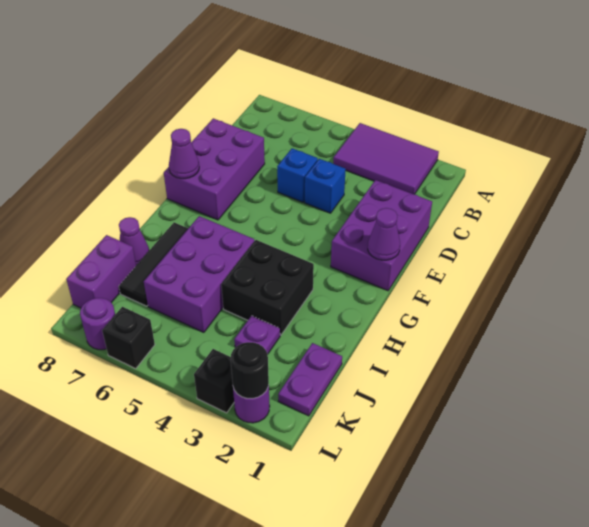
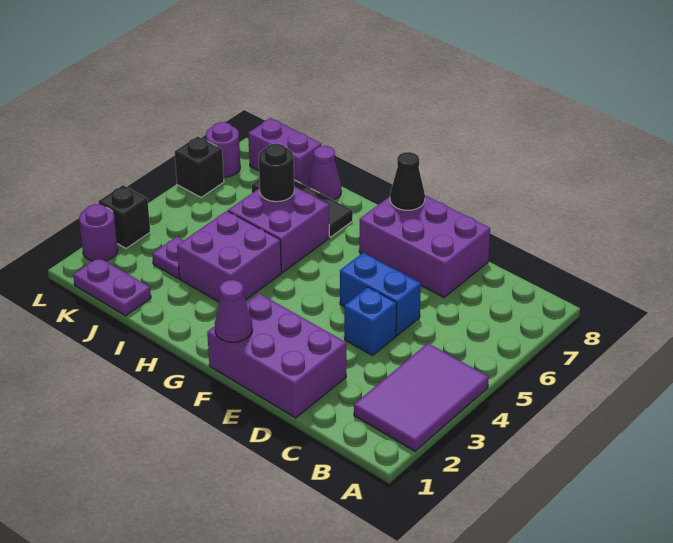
blue brick D5 level 1 -> blue brick D5:E5 level 1
purple cone F8 level 2 -> black cone F8 level 2
black brick H3:I4 level 1 -> purple brick H3:I4 level 1
purple brick H5:J6 level 1 -> purple brick H5:I6 level 1
black round brick L2 level 2 -> black round brick I6 level 2

